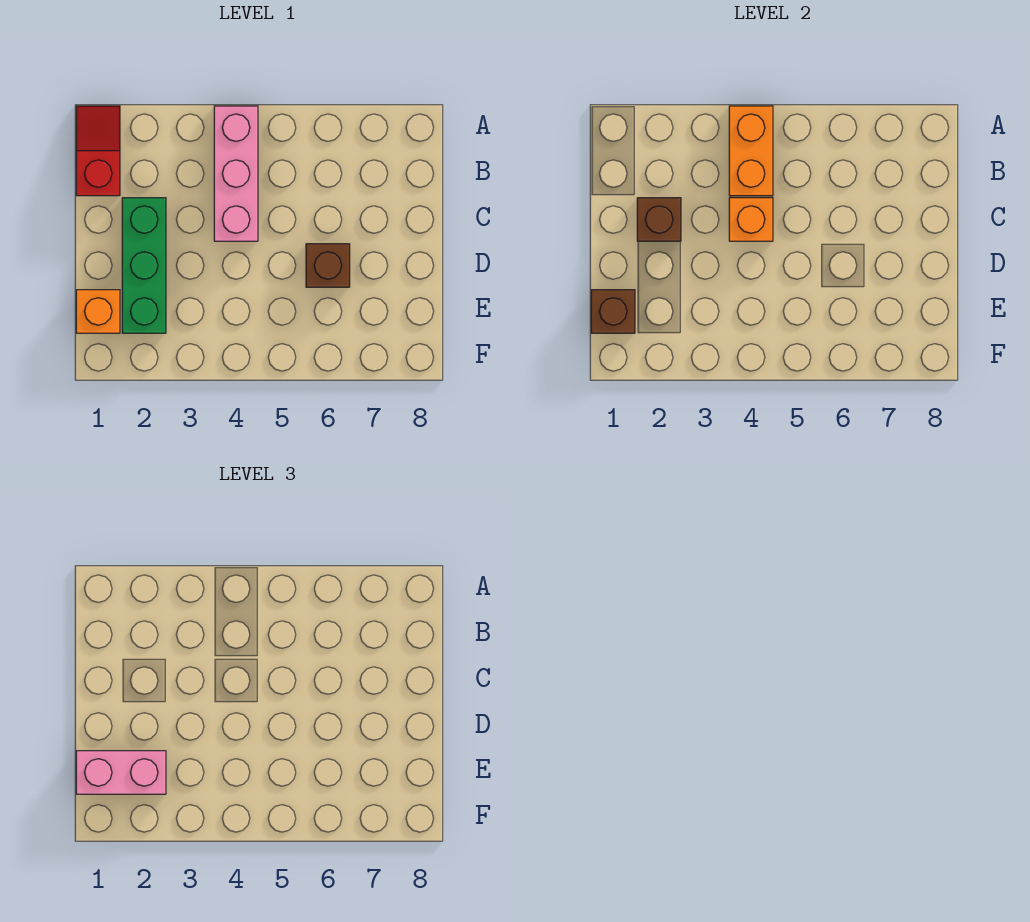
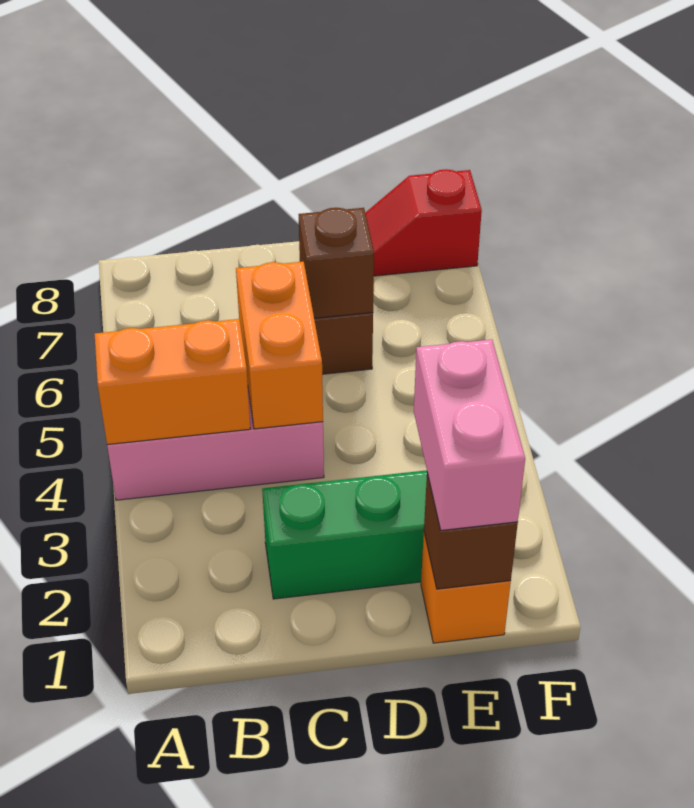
red slope A1:B1 level 1 top B -> red slope E8:F8 level 1 top F
brown brick C2 level 2 -> brown brick D6 level 2
orange brick C4 level 2 -> orange brick C4:C5 level 2

